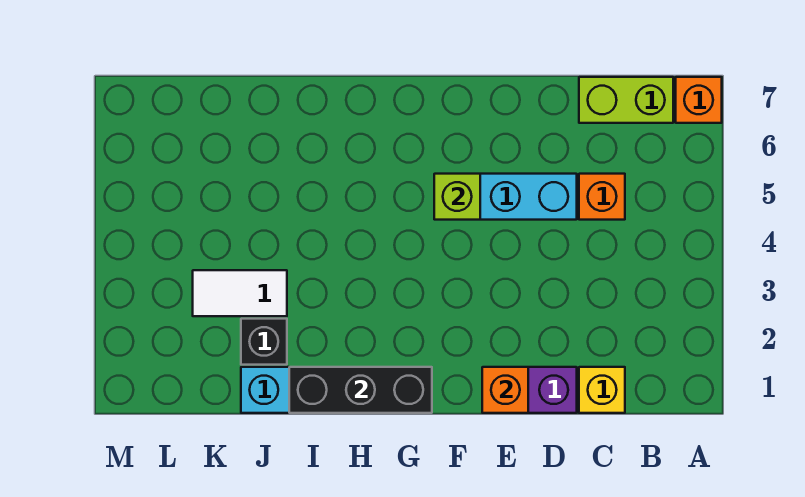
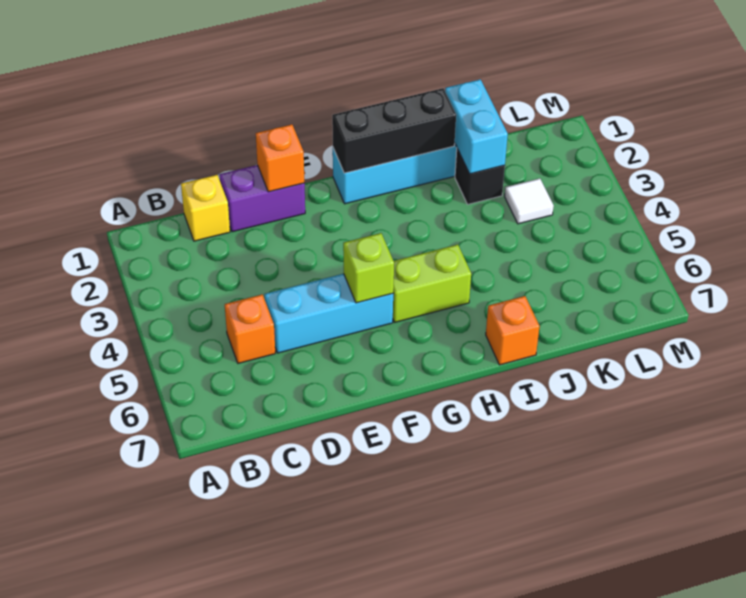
orange brick A7 level 1 -> orange brick I7 level 1
lime brick B7:C7 level 1 -> lime brick G5:H5 level 1
none -> cyan brick J1:J2 level 2
white tile J3:K3 level 1 -> white tile K3 level 1

